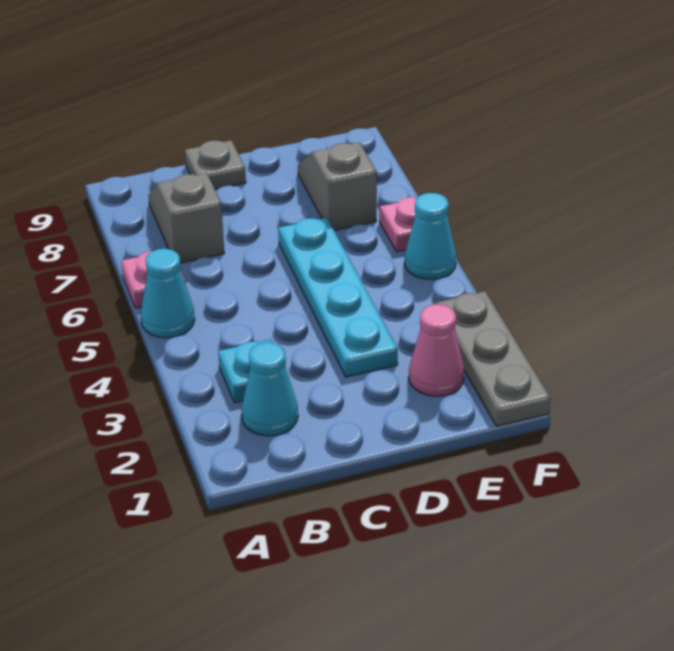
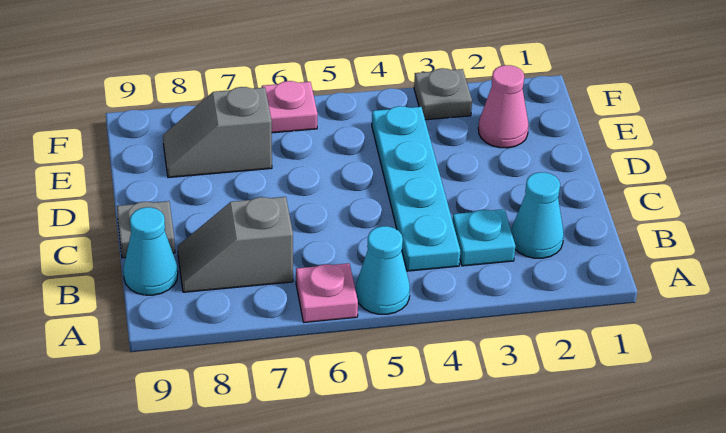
cyan plate D3:D6 level 1 -> cyan plate B4:E4 level 1
grey plate F1:F3 level 1 -> grey plate F3 level 1
cyan cone F5 level 1 -> cyan cone B9 level 1

